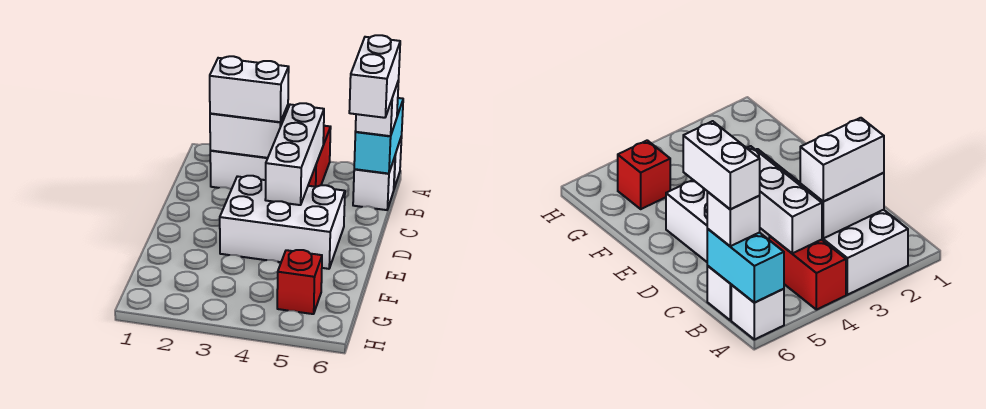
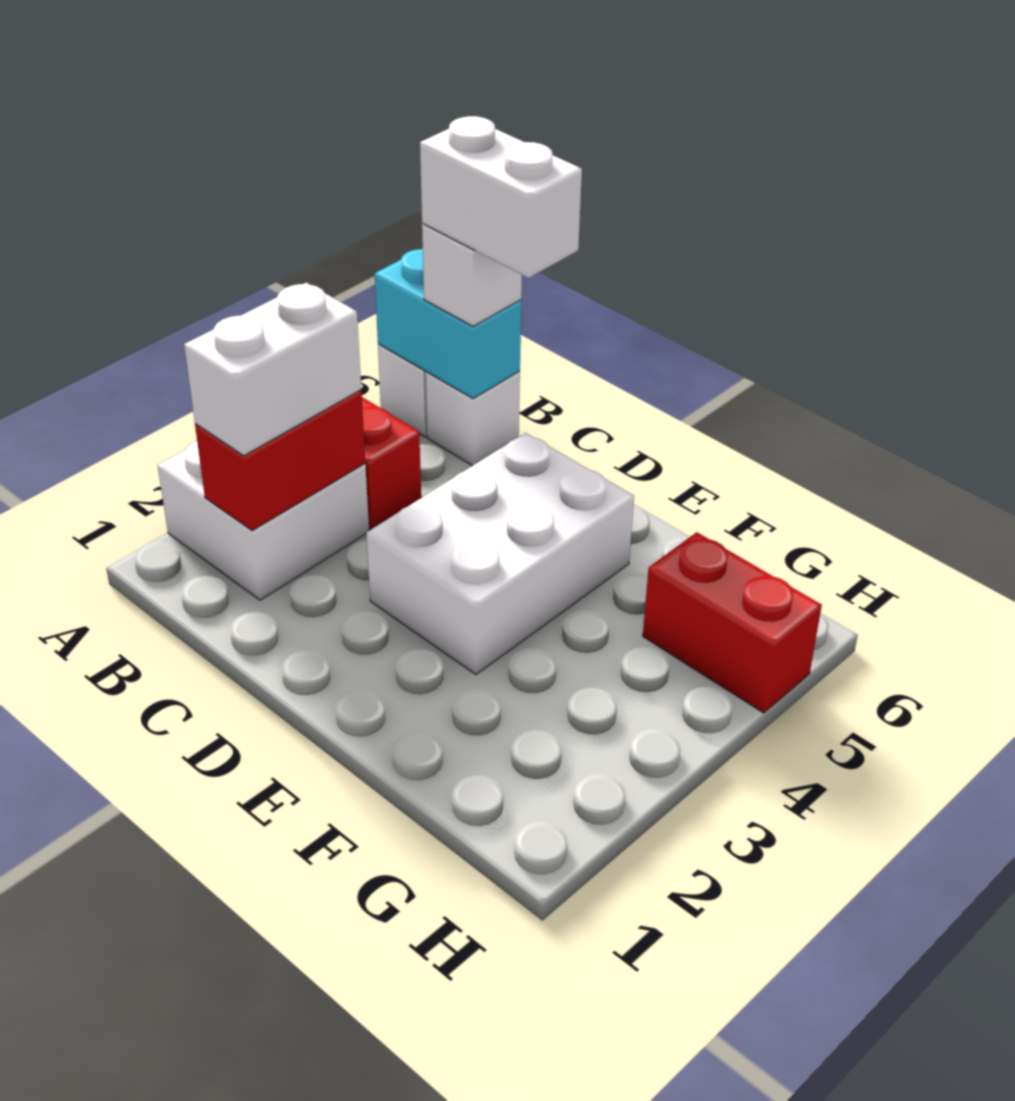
white brick B2:B3 level 2 -> red brick B2:B3 level 2
white brick B4:D4 level 2 -> none
red brick G5 level 1 -> red brick G5:H5 level 1

